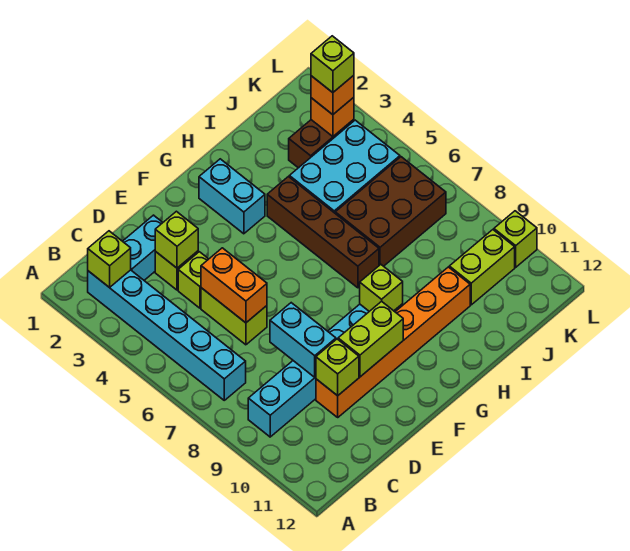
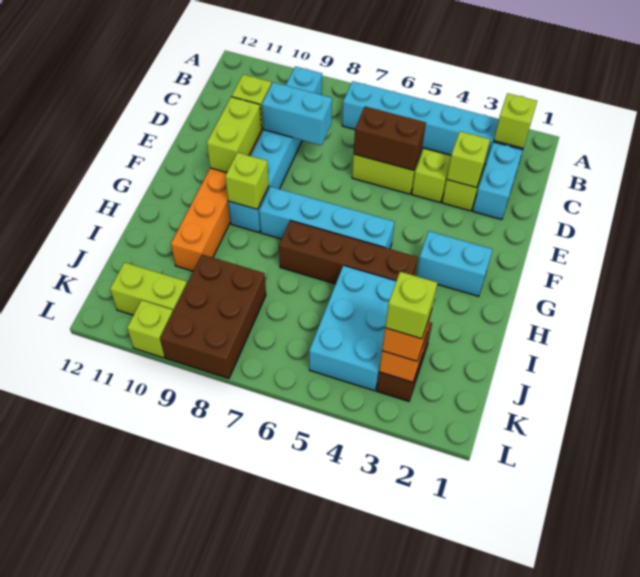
orange brick D5:D6 level 2 -> brown brick D5:D6 level 2
none -> cyan brick G5:G8 level 1
brown brick I6:K7 level 1 -> brown brick J8:L9 level 1
lime brick J10:K10 level 1 -> lime brick K10:K11 level 1

